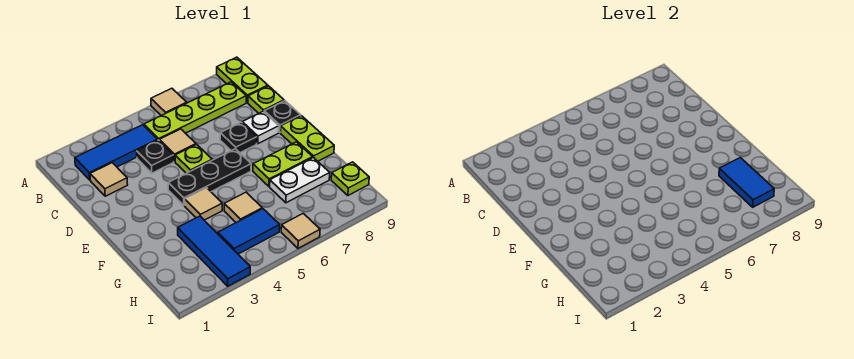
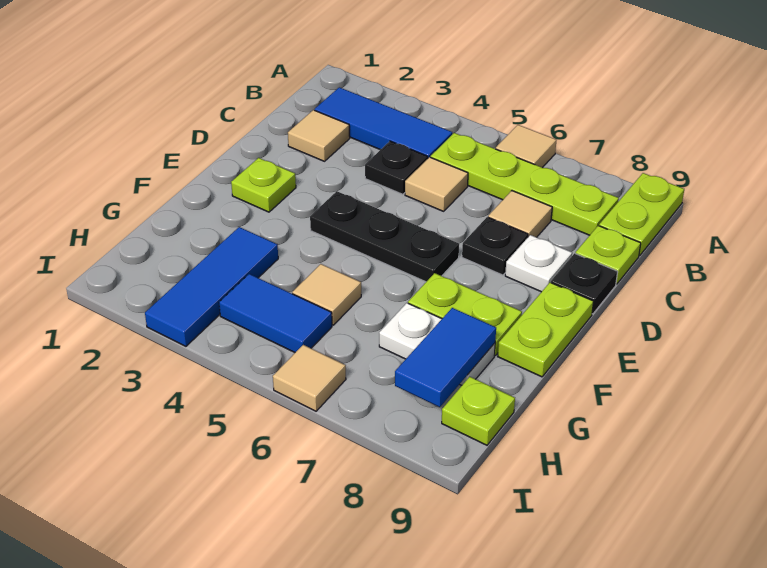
lime plate D5 level 1 -> lime plate E2 level 1
tan tile F4 level 1 -> tan tile C7 level 1

